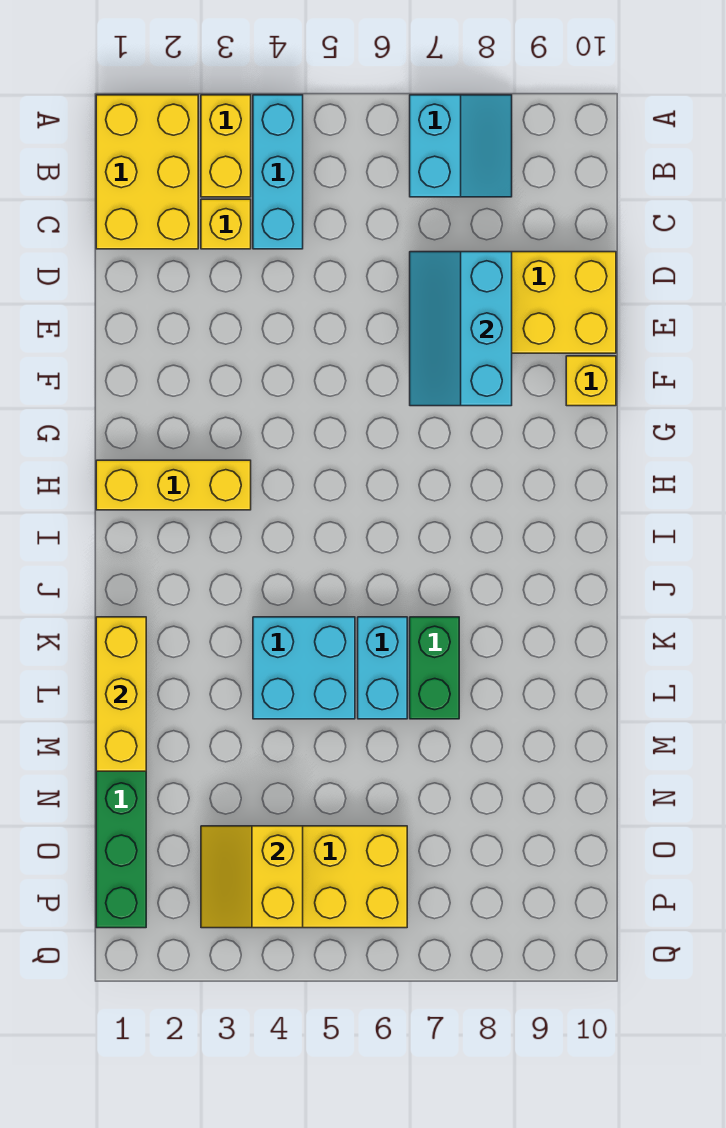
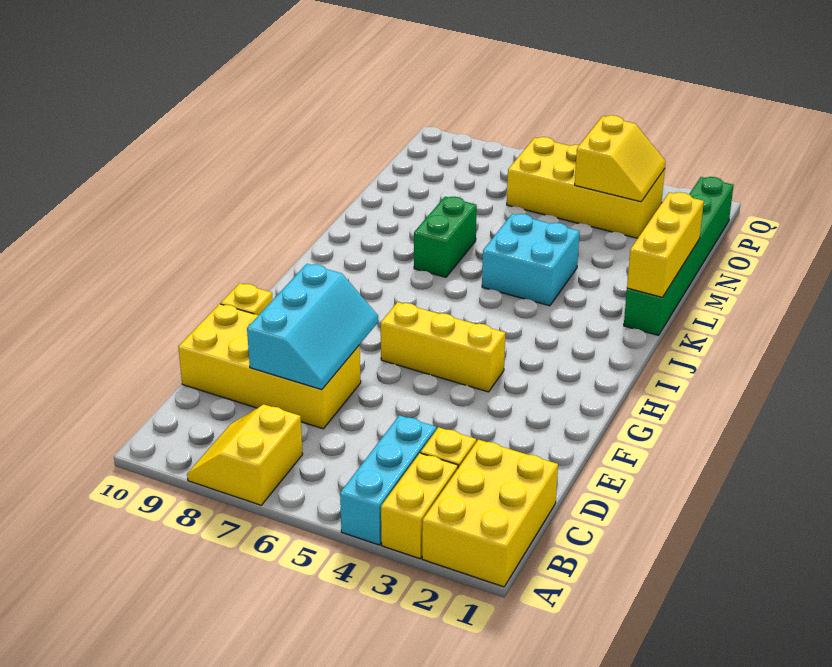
cyan slope A7:B8 level 1 top 7 -> yellow slope A7:B8 level 1 top 7
yellow brick H1:H3 level 1 -> yellow brick G4:G6 level 1
cyan brick K6:L6 level 1 -> none

